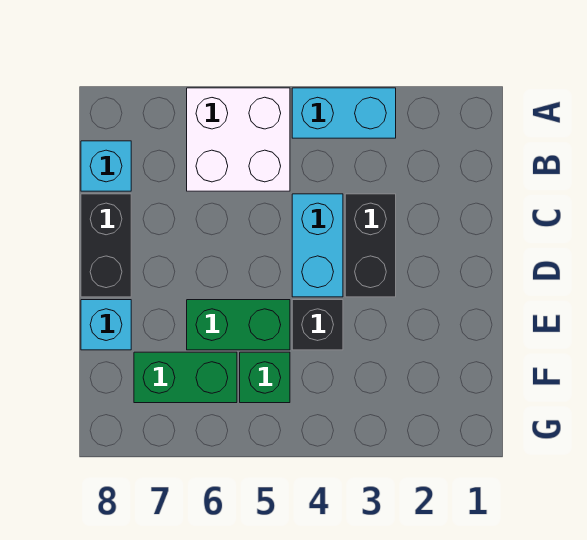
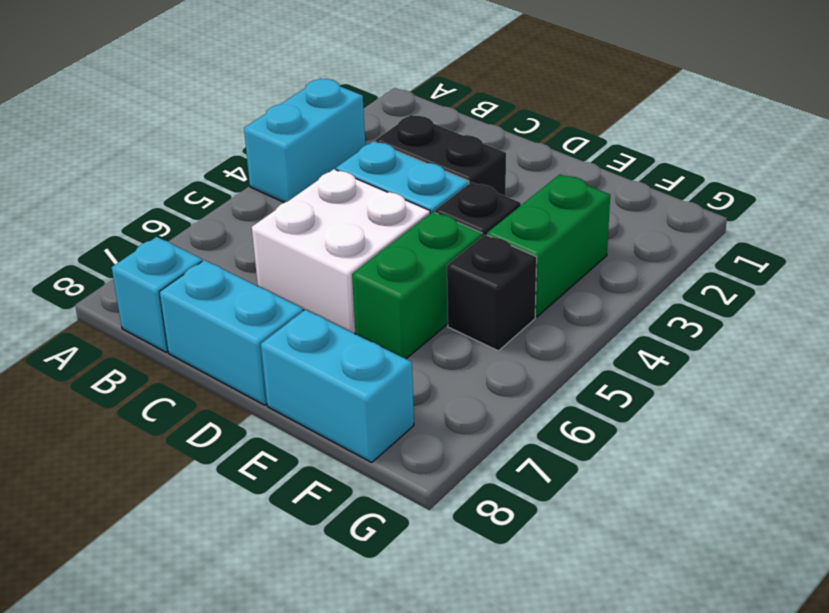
white brick A5:B6 level 1 -> white brick C5:D6 level 1
black brick C8:D8 level 1 -> cyan brick C8:D8 level 1
cyan brick E8 level 1 -> cyan brick E8:F8 level 1
green brick F5 level 1 -> black brick F5 level 1
green brick F6:F7 level 1 -> green brick F3:F4 level 1

